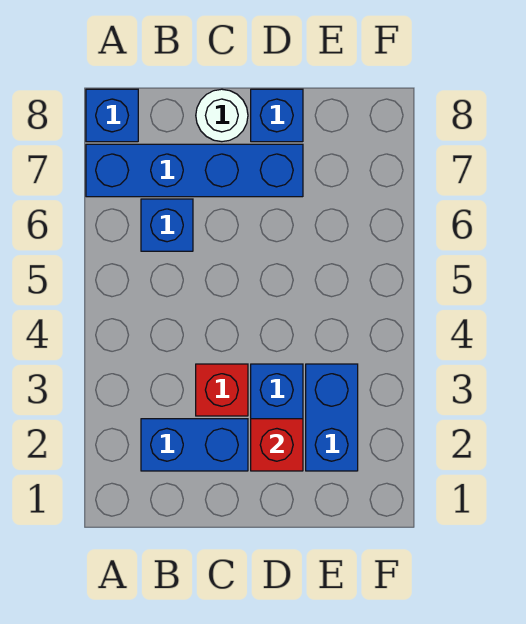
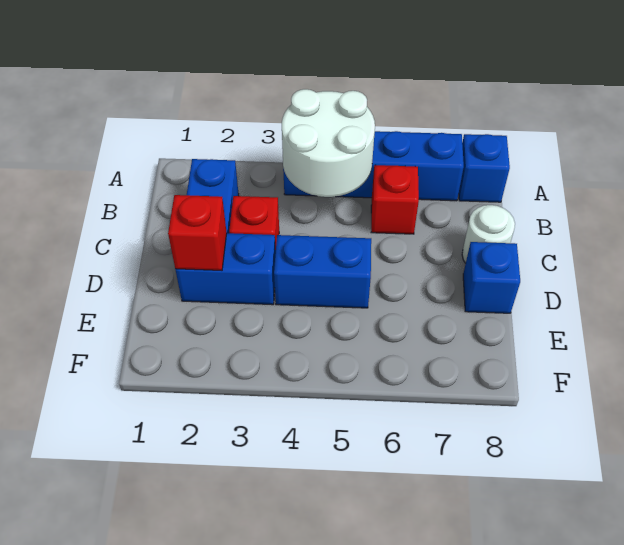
none -> white round brick A4:B5 level 2
blue brick A7:D7 level 1 -> blue brick A4:A7 level 1
blue brick B6 level 1 -> red brick B6 level 1
blue brick E2:E3 level 1 -> blue brick D4:D5 level 1

